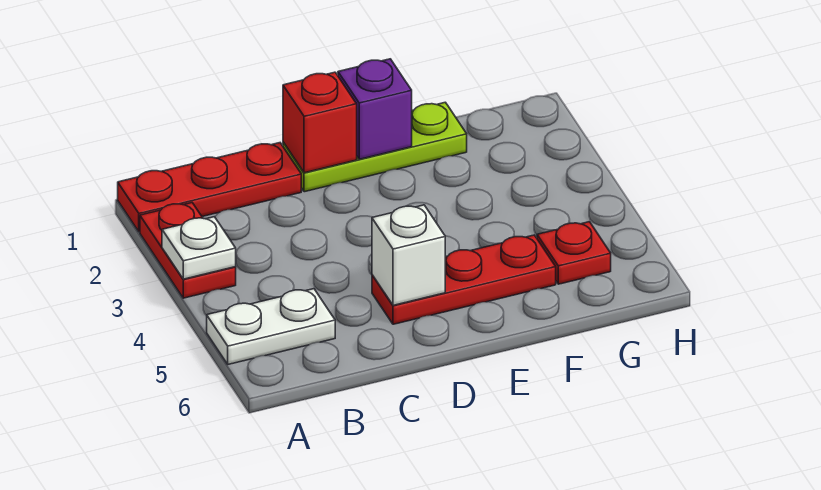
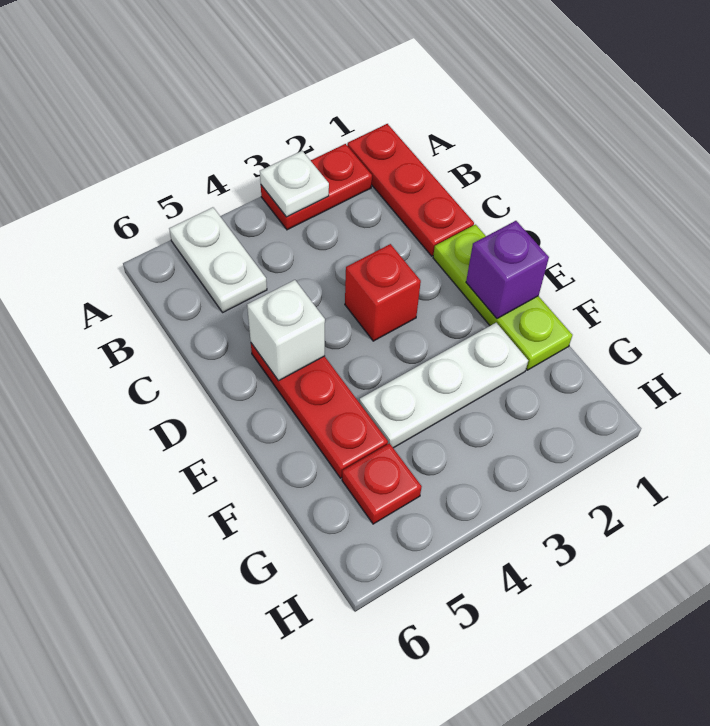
red brick D1 level 2 -> red brick D3 level 1
none -> white plate F2:F4 level 1

